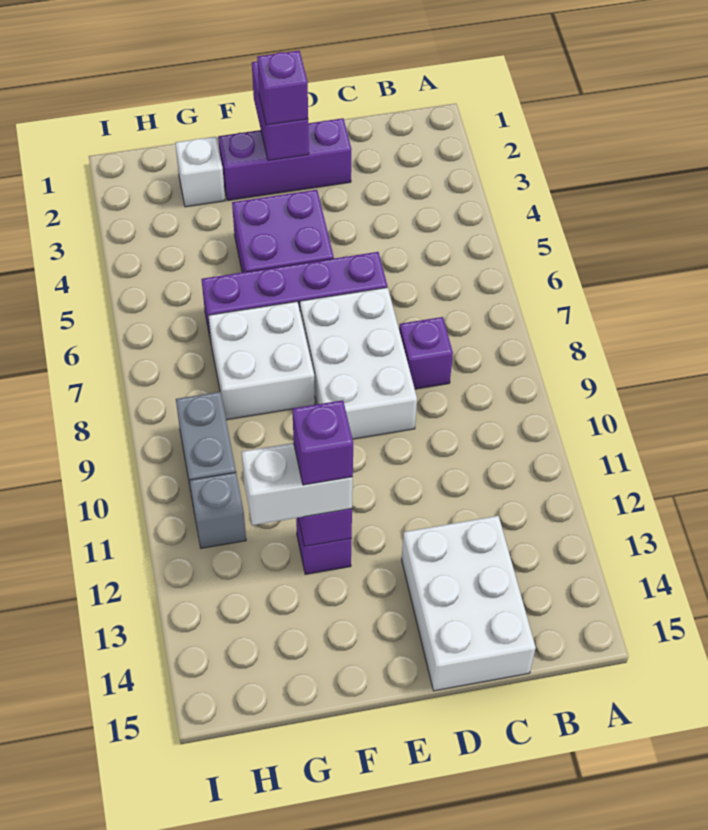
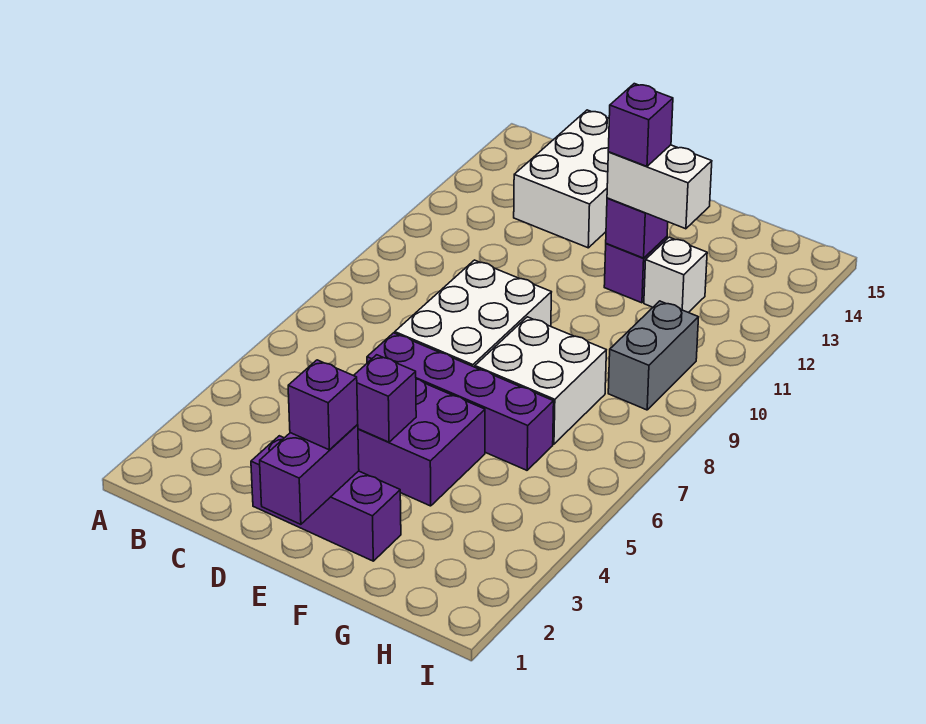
purple brick C8 level 1 -> purple brick E4 level 2
white brick G2 level 1 -> white brick G12 level 1
grey brick H11 level 1 -> none

